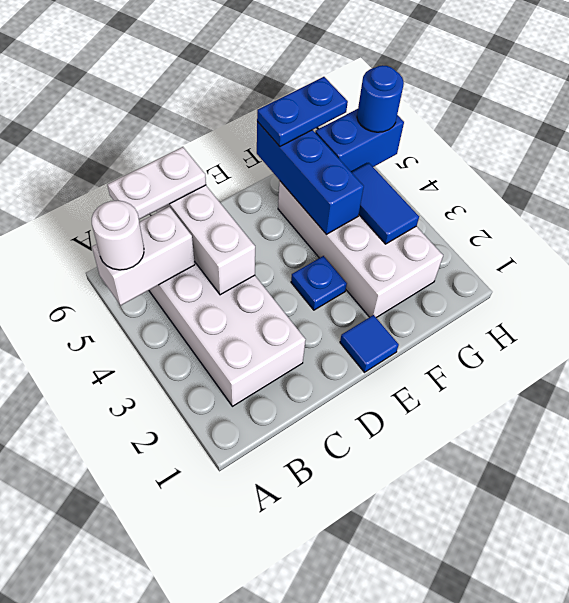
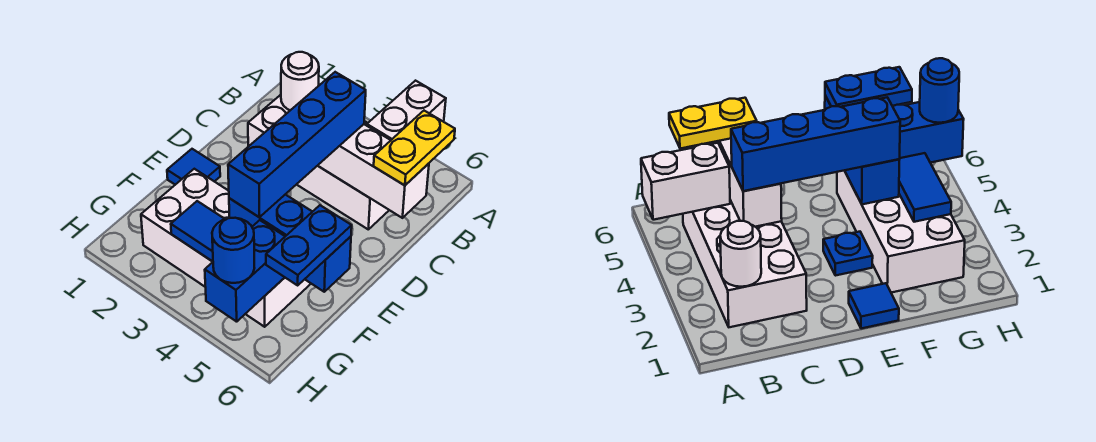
white round brick A5 level 3 -> white round brick B2 level 2
white plate B6:C6 level 3 -> yellow plate B6:C6 level 3
none -> blue brick C4:F4 level 3

